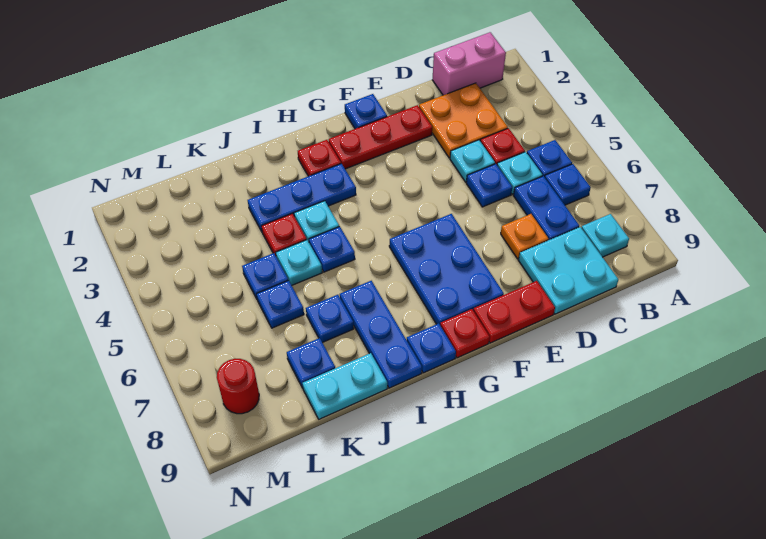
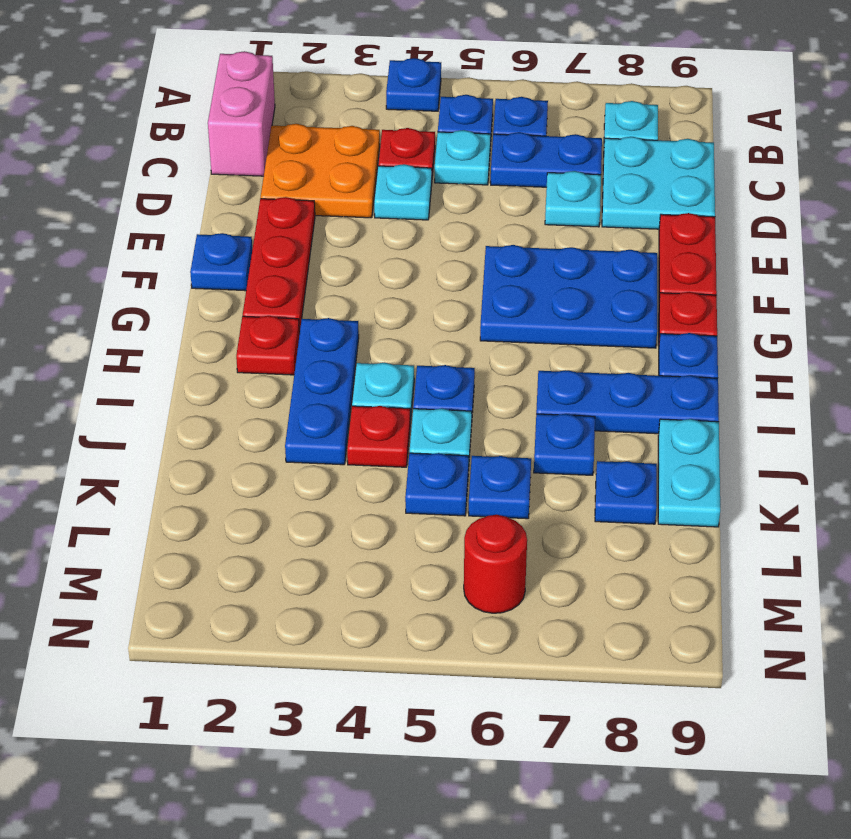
blue plate D5 level 1 -> blue plate A4 level 1
orange plate D7 level 1 -> cyan plate D7 level 1
red round brick M8 level 1 -> red round brick M6 level 1

